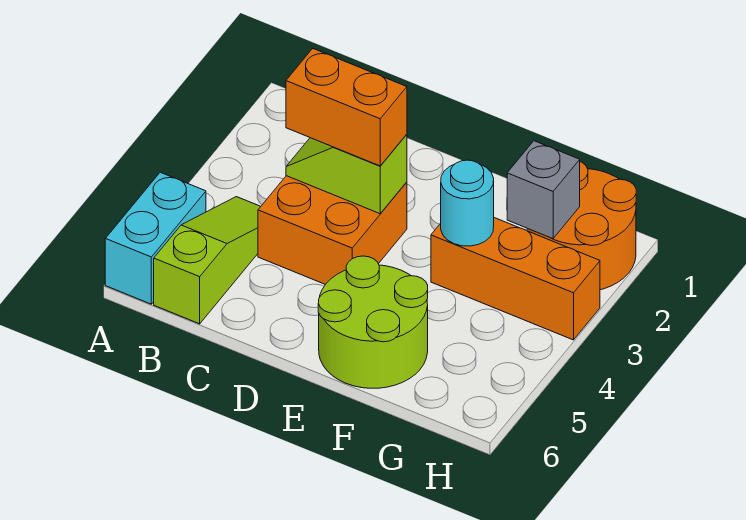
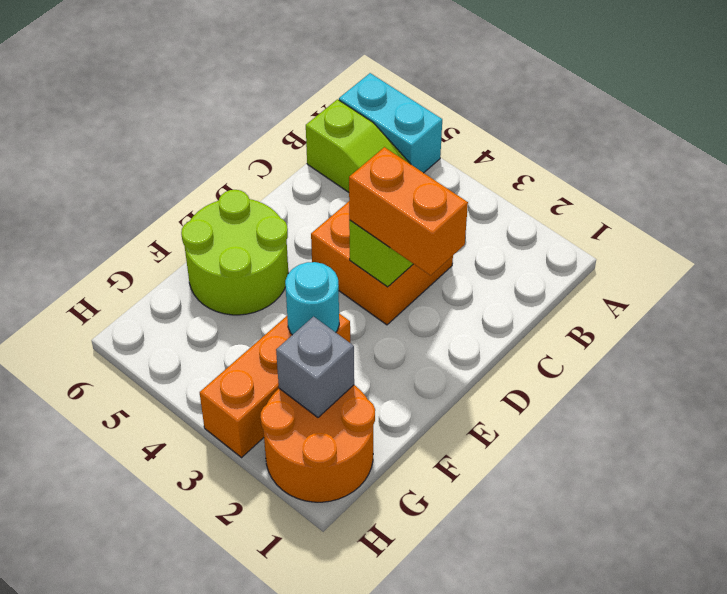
orange brick C3:D3 level 3 -> orange brick D2:D3 level 3

